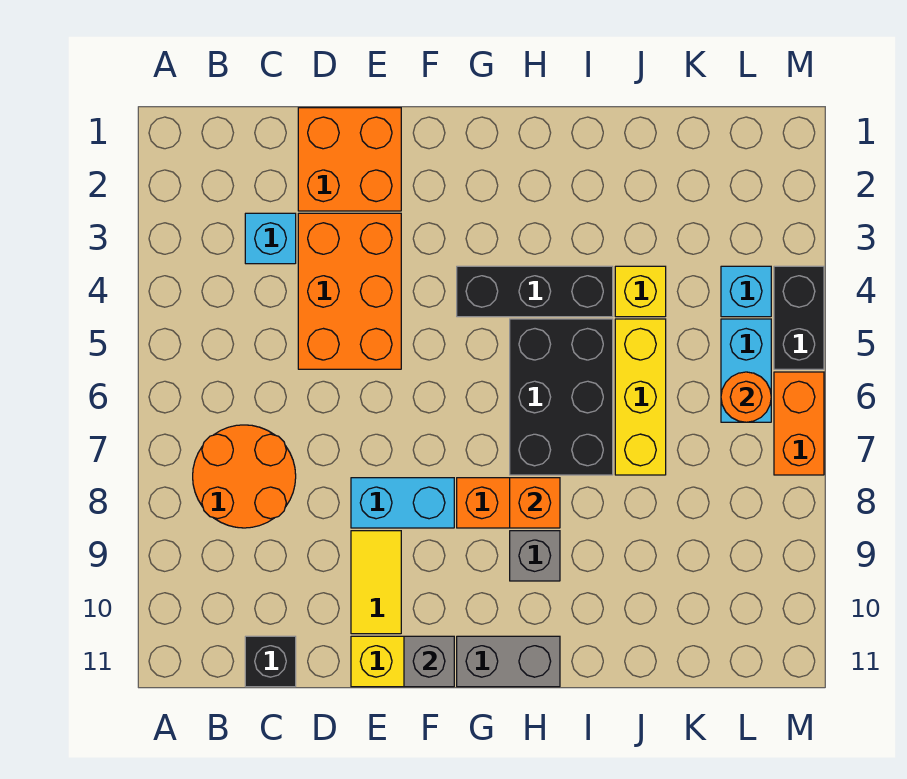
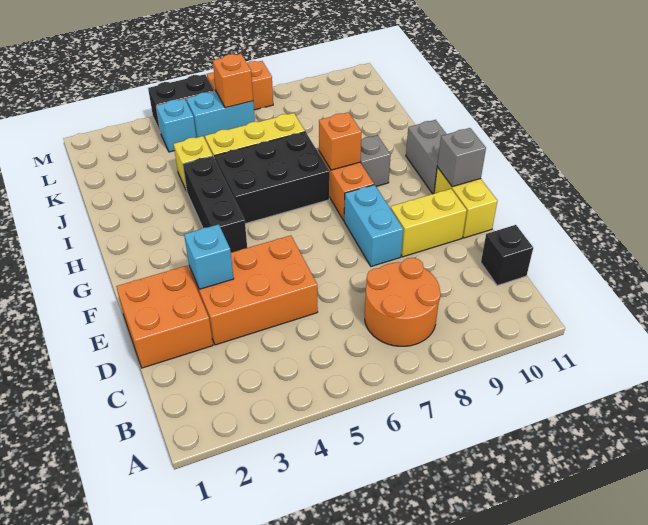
cyan brick C3 level 1 -> cyan brick E3 level 2
yellow tile E9:E10 level 1 -> yellow brick E9:E10 level 1
orange round brick L6 level 2 -> orange brick L6 level 2

